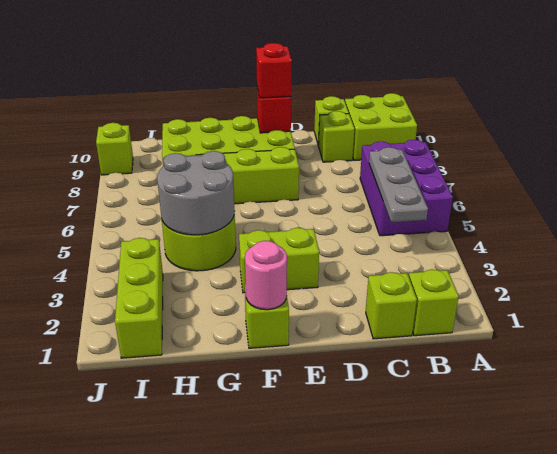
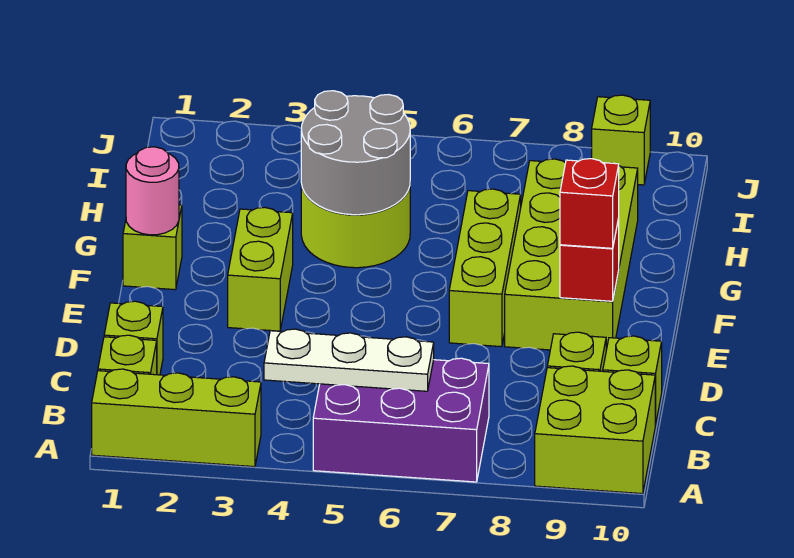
grey plate B4:B6 level 2 -> white plate B4:B6 level 2
lime brick I1:I3 level 1 -> lime brick A1:A3 level 1

